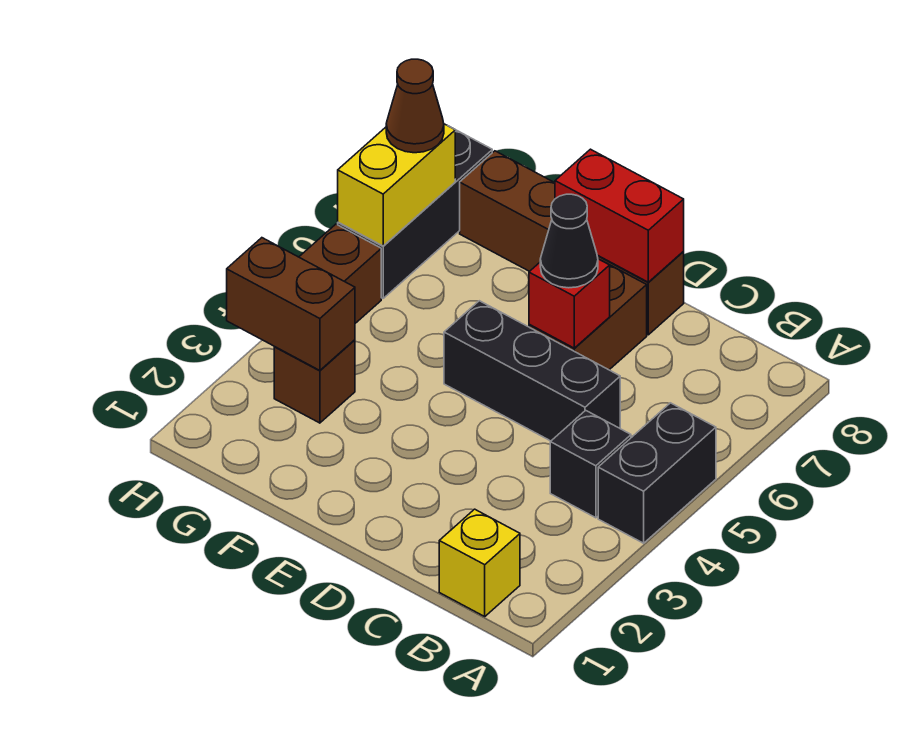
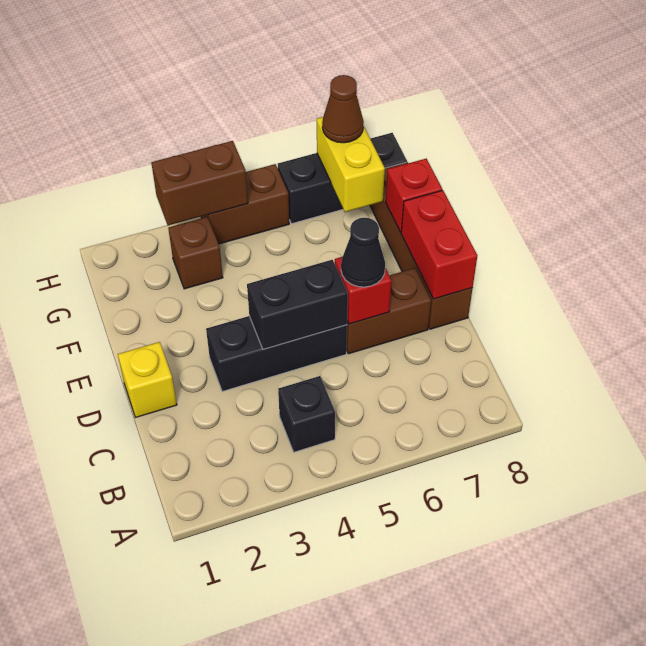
black brick A4:A5 level 1 -> black brick D4:D5 level 2
yellow brick B1 level 1 -> yellow brick D1 level 1
black brick C5:E5 level 1 -> black brick D3:D5 level 1
none -> red brick F8 level 2
brown brick G3:H3 level 2 -> brown brick H3:H4 level 2
yellow brick H6:H7 level 2 -> yellow brick G7:H7 level 2

